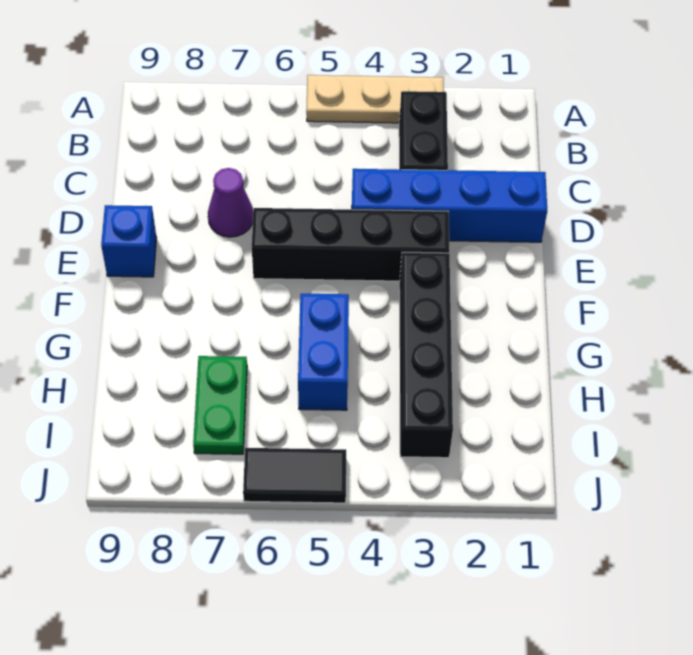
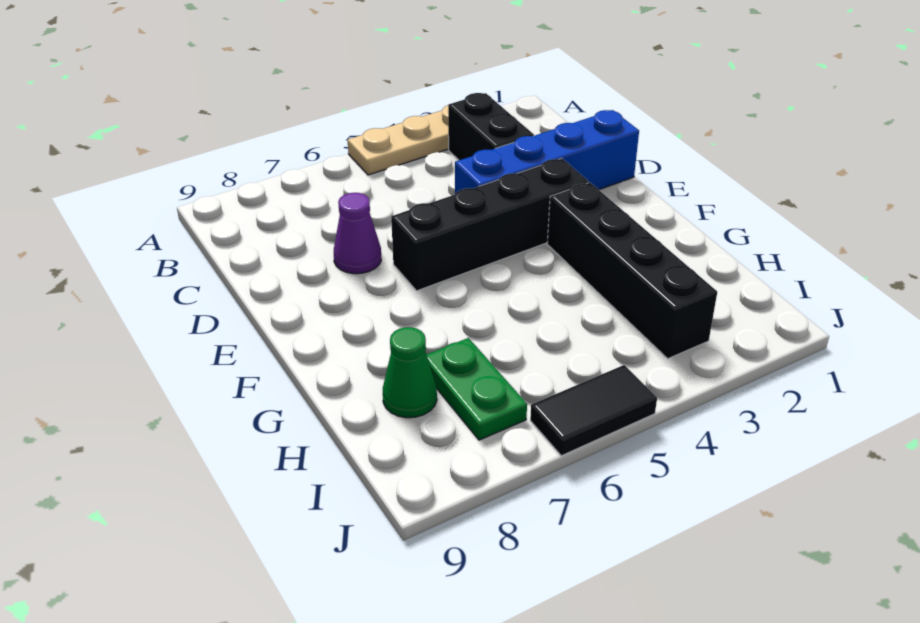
blue brick E9 level 1 -> none
blue brick G5:H5 level 1 -> none
none -> green cone H8 level 1

